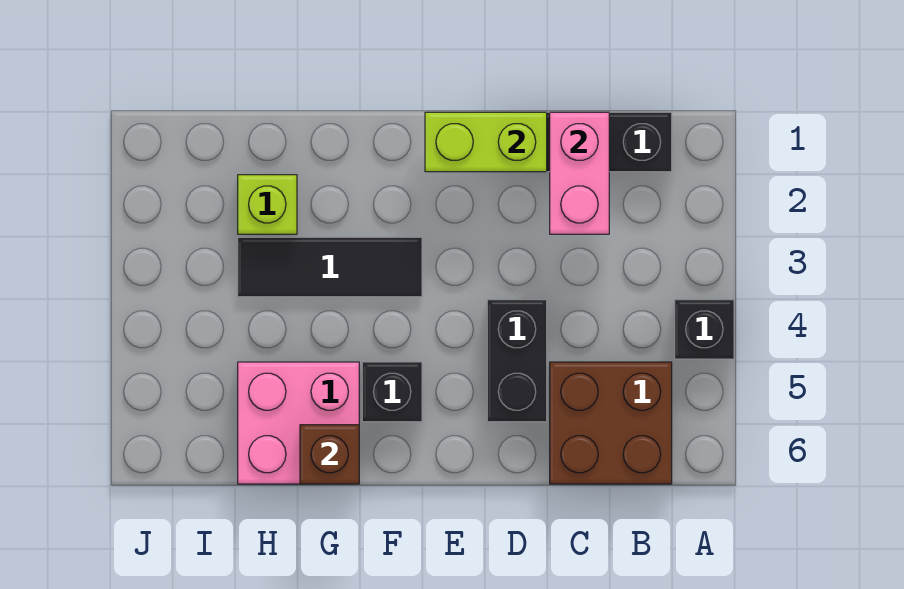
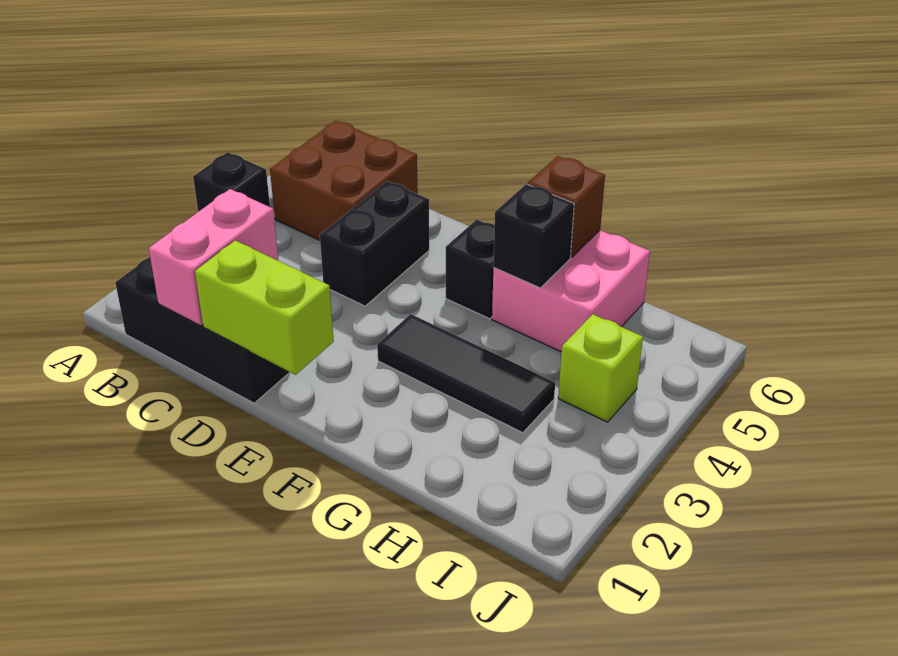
none -> black brick G5 level 2
lime brick H2 level 1 -> lime brick I4 level 1

